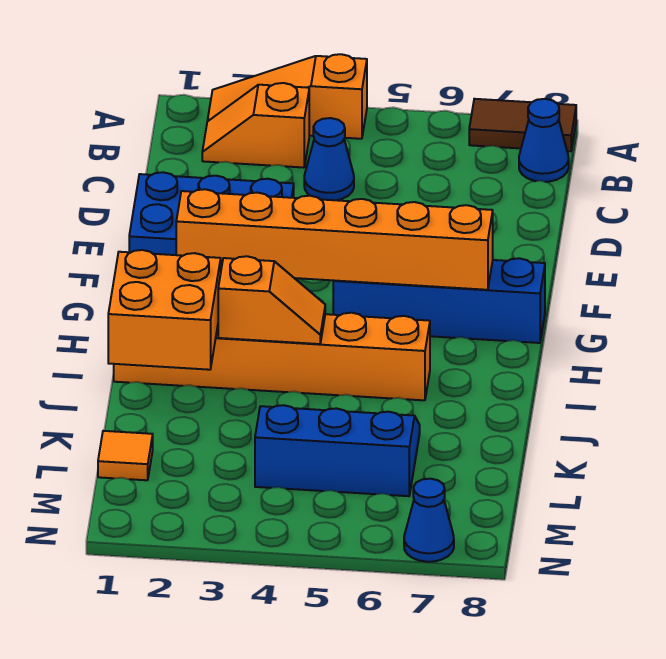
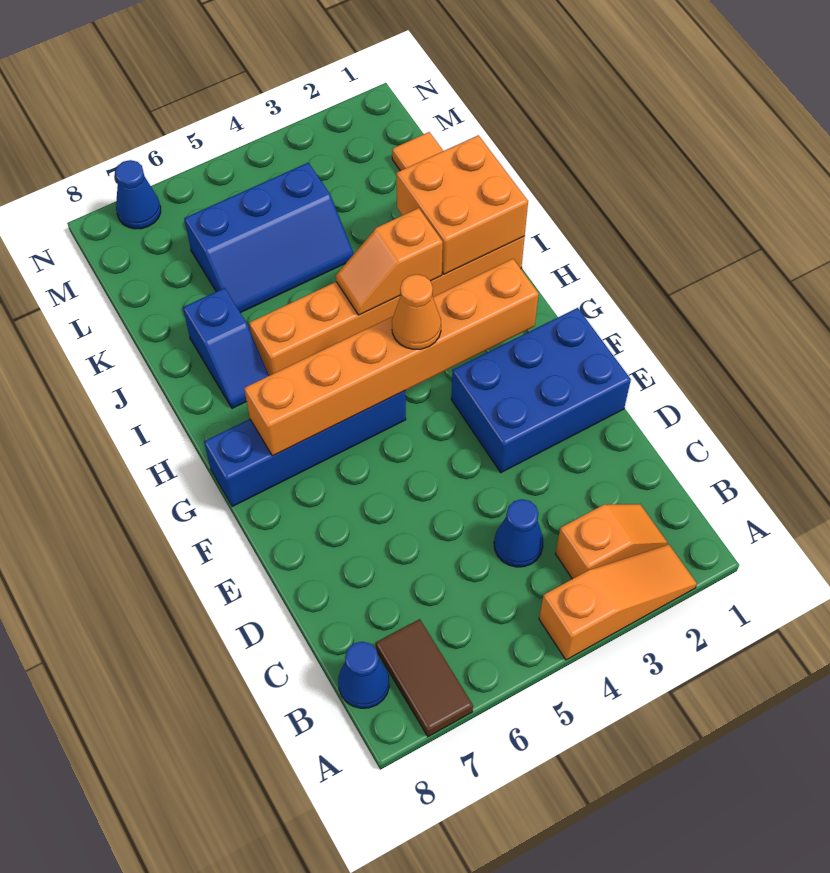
brown tile A7:A8 level 1 -> brown tile A7:B7 level 1
none -> orange cone G4 level 3
none -> blue slope I7:J7 level 1 top J

